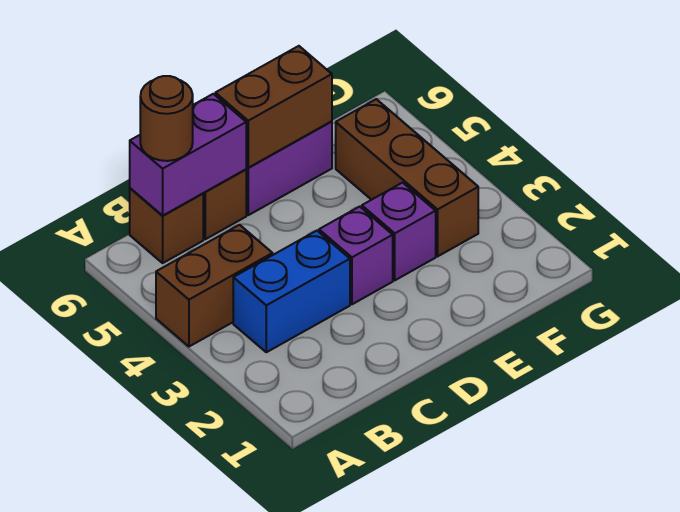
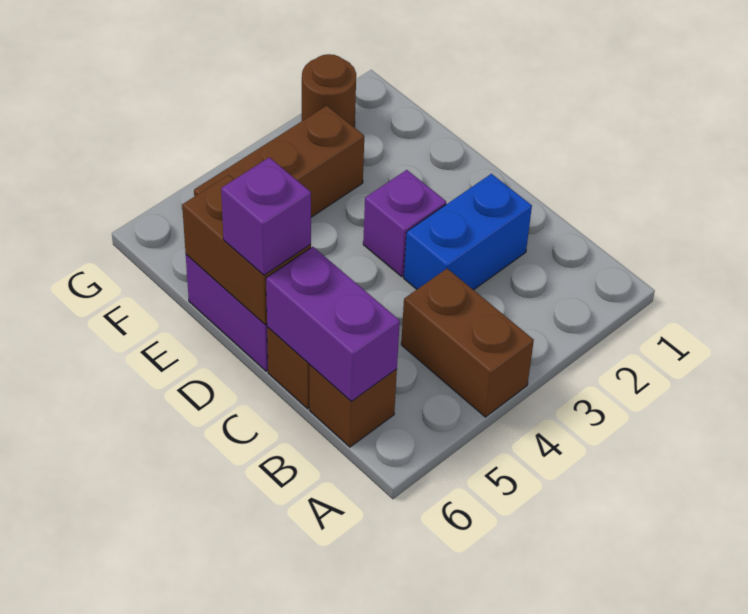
blue brick B3:C3 level 1 -> blue brick C2:C3 level 1
brown round brick B6 level 3 -> brown round brick G2 level 1
purple brick E3 level 1 -> purple brick D6 level 3

